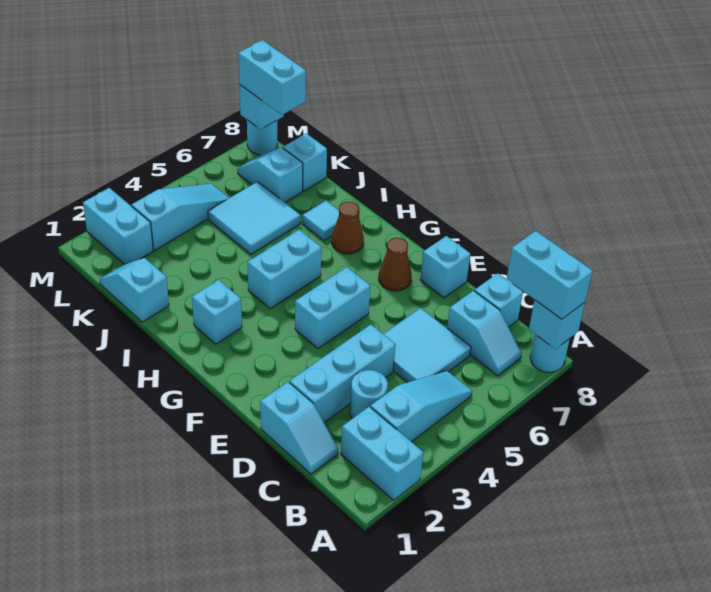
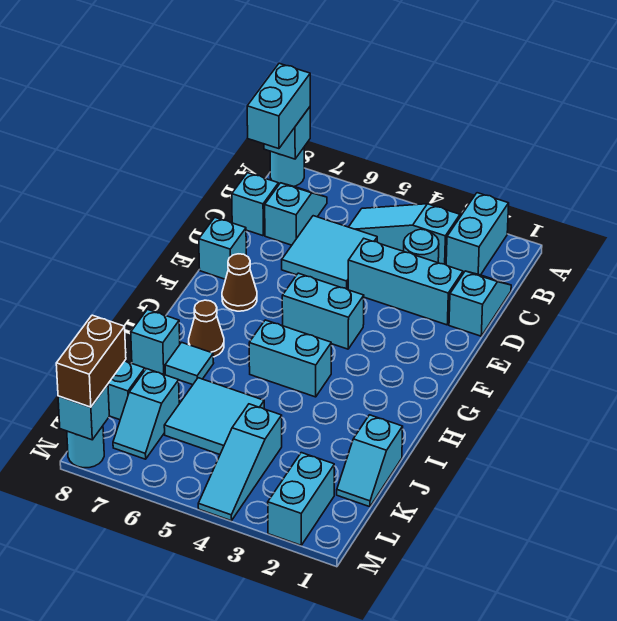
cyan brick H2 level 1 -> cyan brick I8 level 1
cyan slope L3:L5 level 1 top 3 -> cyan slope K4:M4 level 1 top K
cyan brick L8:M8 level 3 -> brown brick L8:M8 level 3

